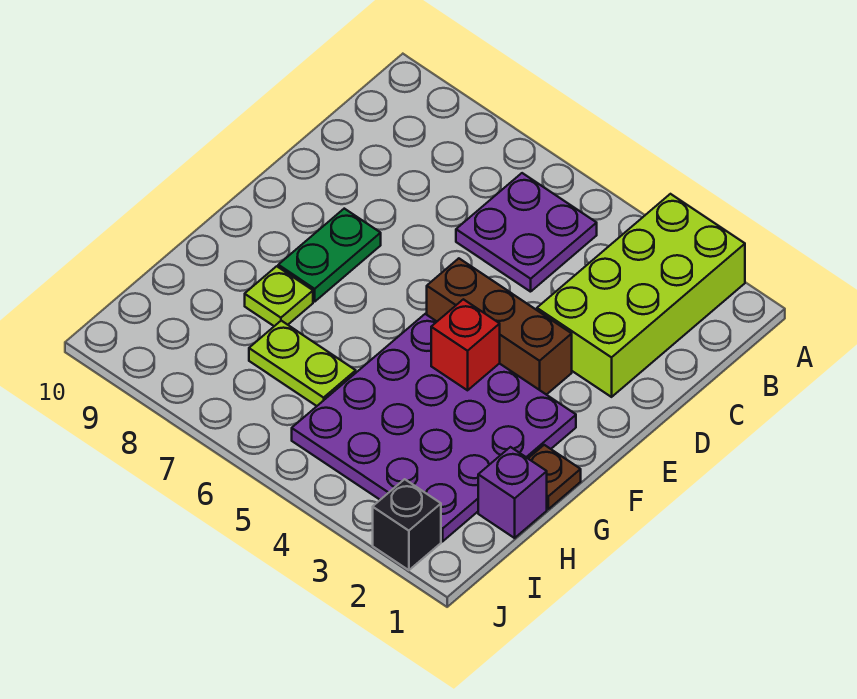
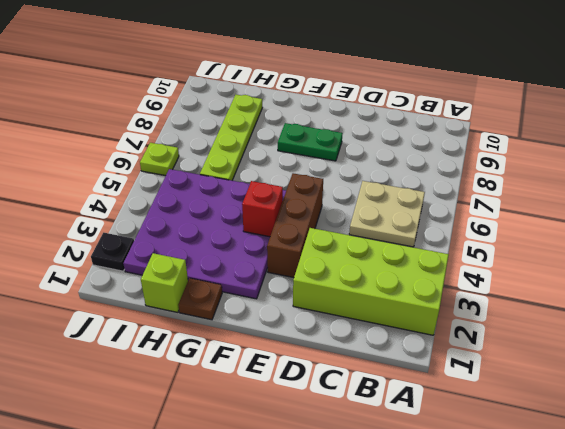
purple plate B5:C6 level 1 -> tan plate B5:C6 level 1
lime plate G8 level 1 -> lime plate J6 level 1
purple brick H1 level 1 -> lime brick H1 level 1
lime plate H6:H7 level 1 -> lime plate H6:H9 level 1
black brick J2 level 1 -> black plate J2 level 1

